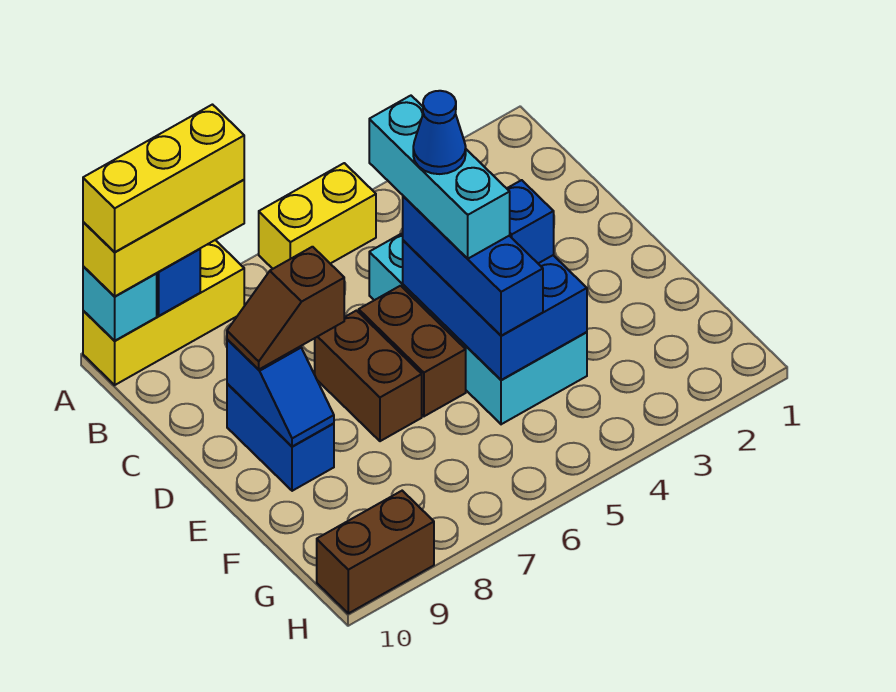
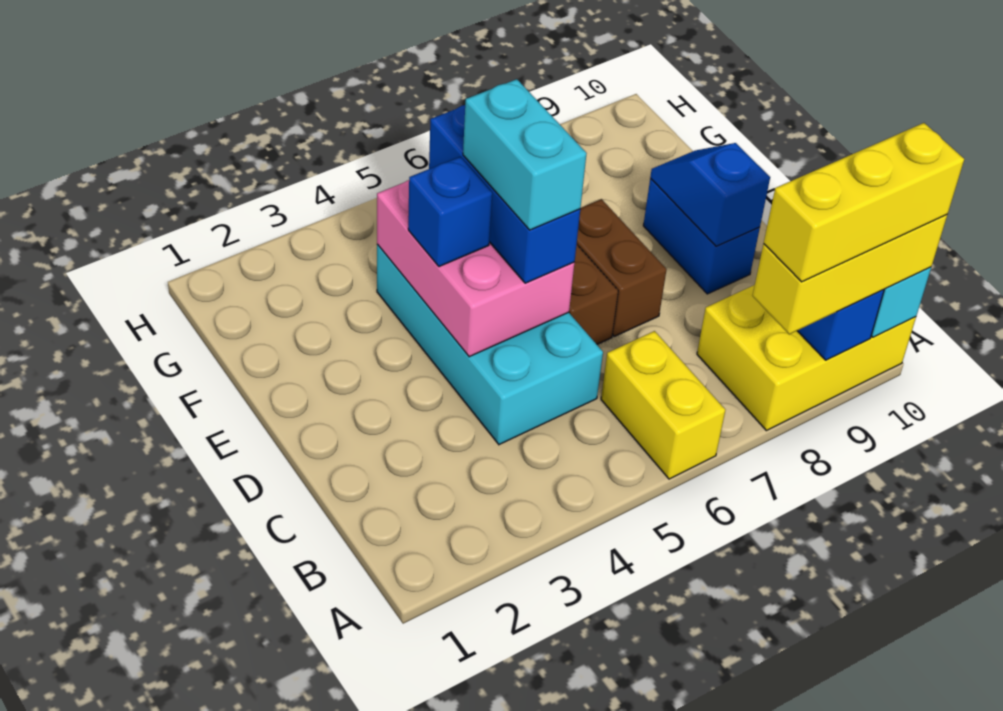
yellow brick A5:A6 level 1 -> yellow brick A6:B6 level 1
yellow brick A8:A10 level 1 -> yellow brick A8:B10 level 1
cyan brick C5:E5 level 4 -> cyan brick D5:E5 level 4
blue brick D4:F5 level 2 -> pink brick D4:F5 level 2
blue cone D5 level 5 -> none
brown slope D8:D9 level 3 top 8 -> none
brown brick H9:H10 level 1 -> none

